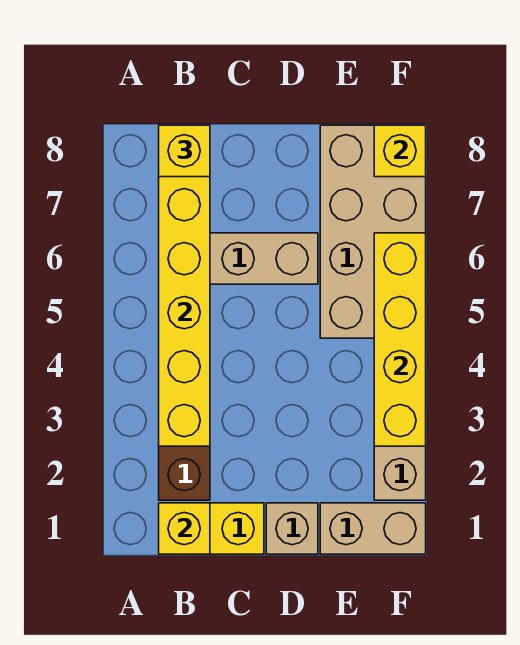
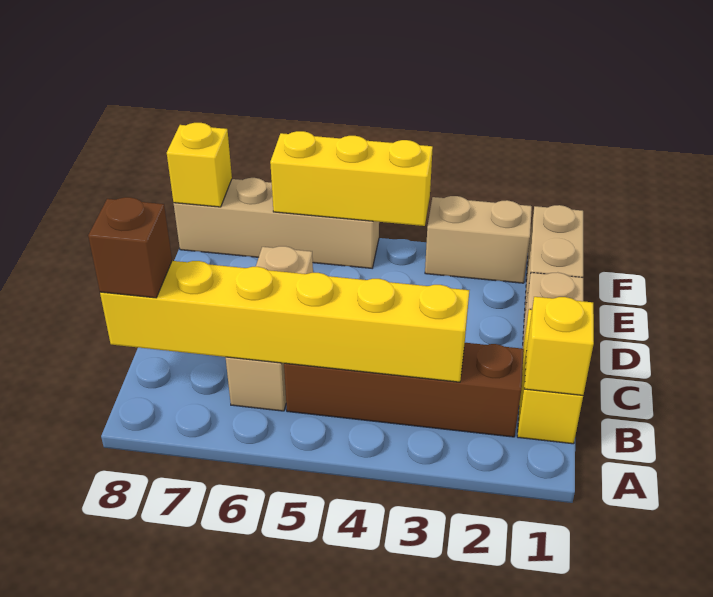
yellow brick B8 level 3 -> brown brick B8 level 3
tan brick E5:F8 level 1 -> tan brick F5:F8 level 1
yellow brick F3:F6 level 2 -> yellow brick F4:F6 level 2

